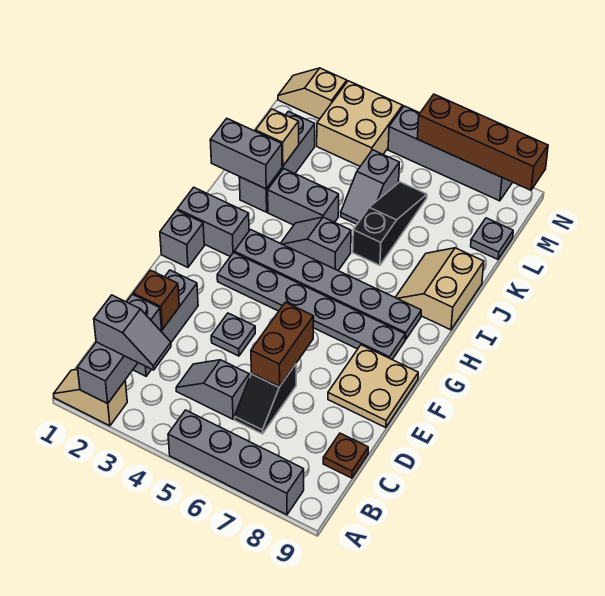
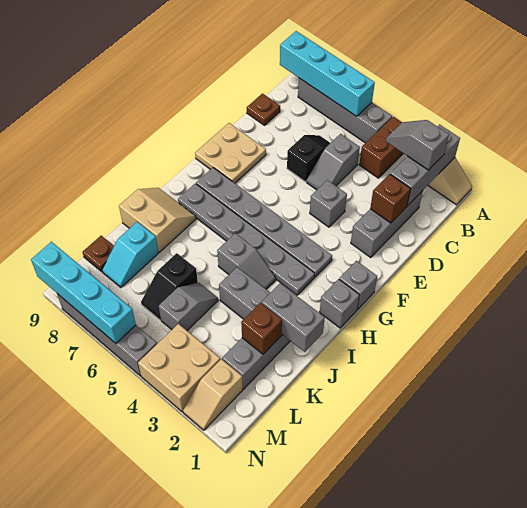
none -> cyan brick A6:A9 level 2
grey slope C4:C5 level 1 top 5 -> grey slope C5:D5 level 1 top C
brown brick D6:E6 level 2 -> brown brick A4:B4 level 1
grey plate E4 level 1 -> grey brick E4 level 1
grey brick H1:H2 level 1 -> grey brick H1 level 1
tan slope I8:J9 level 1 top 9 -> tan slope I8:J9 level 1 top J
black slope J6:L6 level 1 top J -> black slope K6:L6 level 1 top K
tan brick K2 level 2 -> brown brick K2 level 2
none -> cyan slope K8:L8 level 1 top K
grey plate L9 level 1 -> brown plate L9 level 1
tan slope N1:N2 level 1 top 2 -> tan slope M2:N2 level 1 top M
brown brick N6:N9 level 2 -> cyan brick N6:N9 level 2

